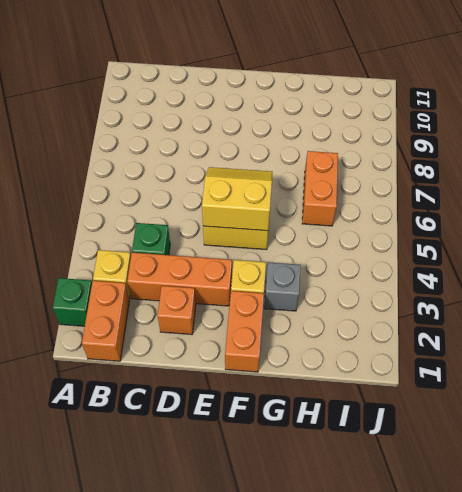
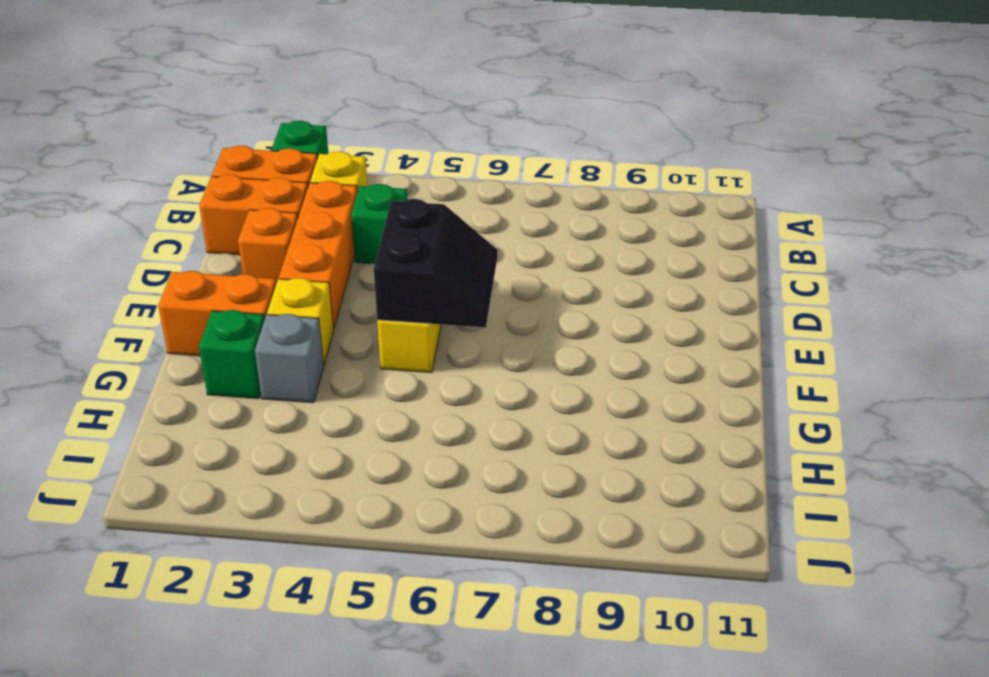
yellow slope E5:F6 level 2 top 5 -> black slope E5:F6 level 2 top 5
none -> green brick G2 level 1
orange brick H6:H7 level 1 -> orange brick C1:C2 level 1

